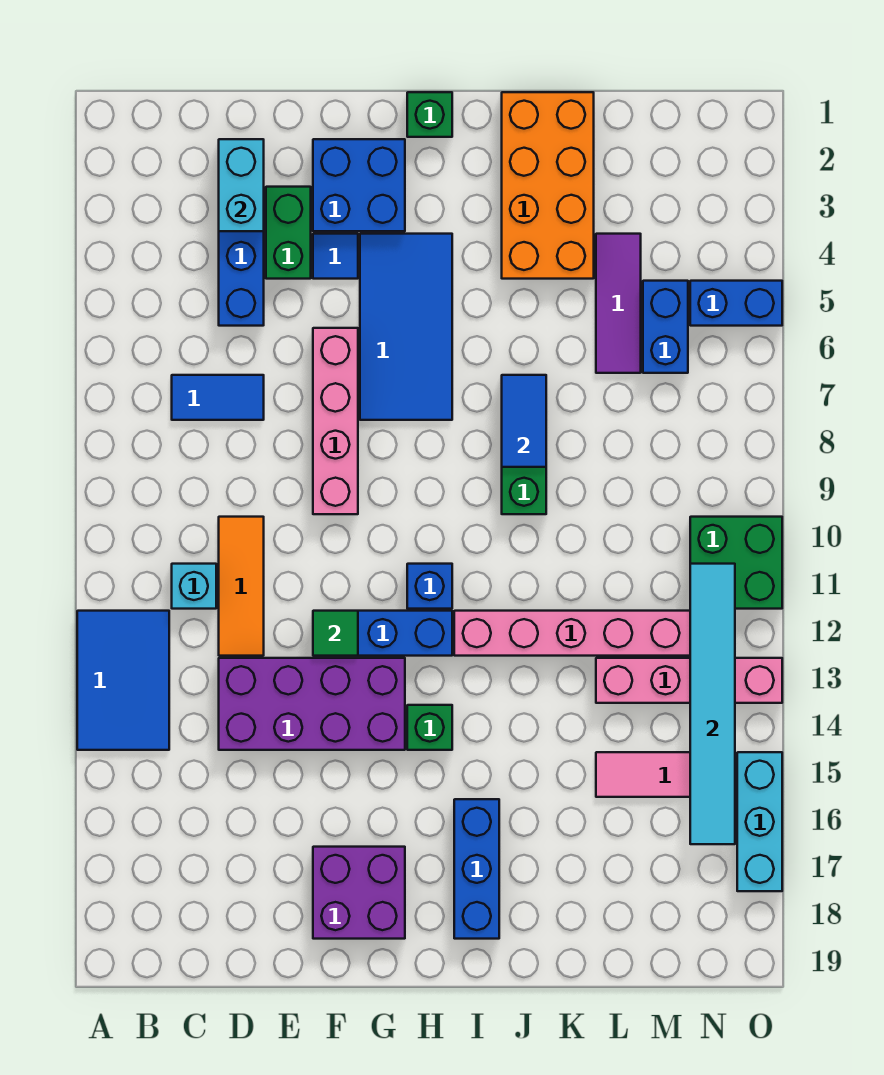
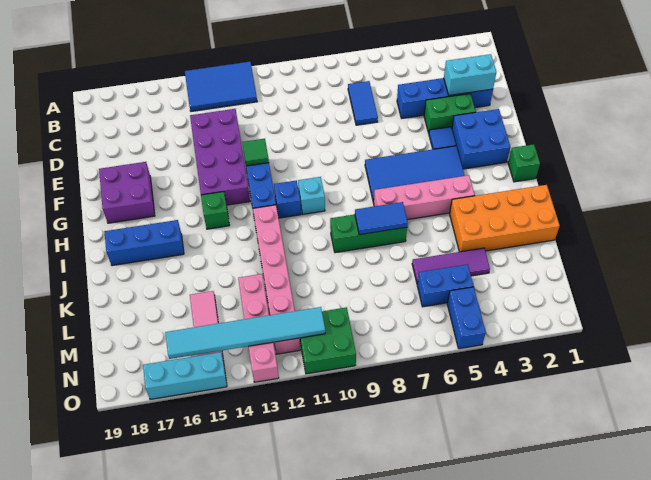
cyan brick C11 level 1 -> cyan brick H10 level 1
orange tile D10:D12 level 1 -> none
pink brick F6:F9 level 1 -> pink brick I4:I7 level 1

